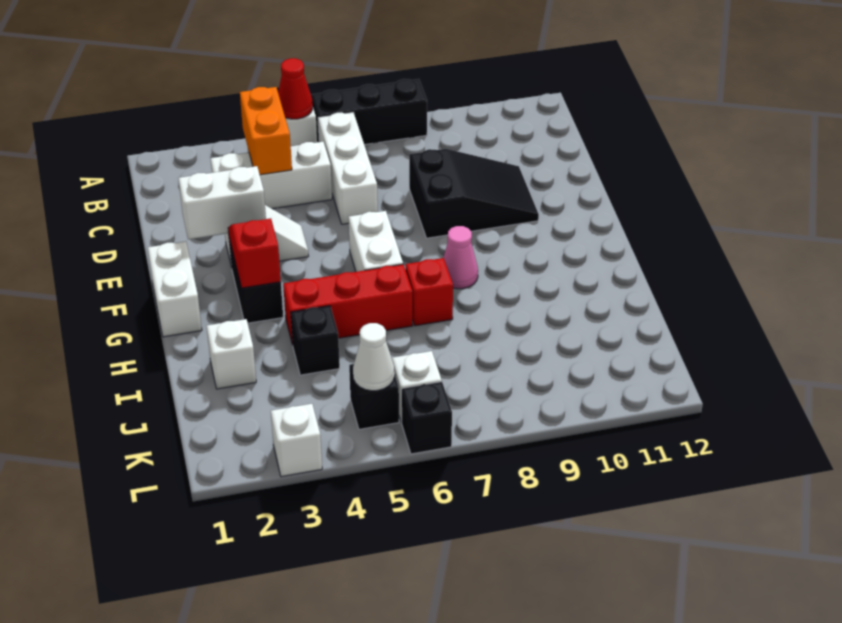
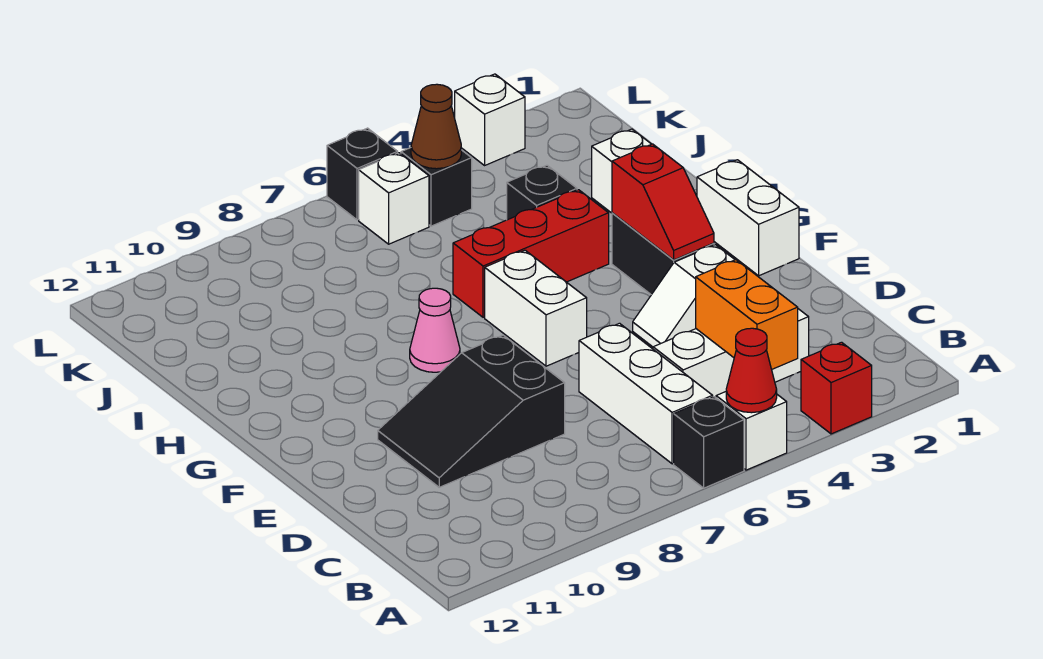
black brick A6:A8 level 1 -> black brick A6 level 1
white brick E2:E3 level 2 -> none
red brick H7 level 1 -> red brick A3 level 1
white cone K5 level 2 -> brown cone K5 level 2

